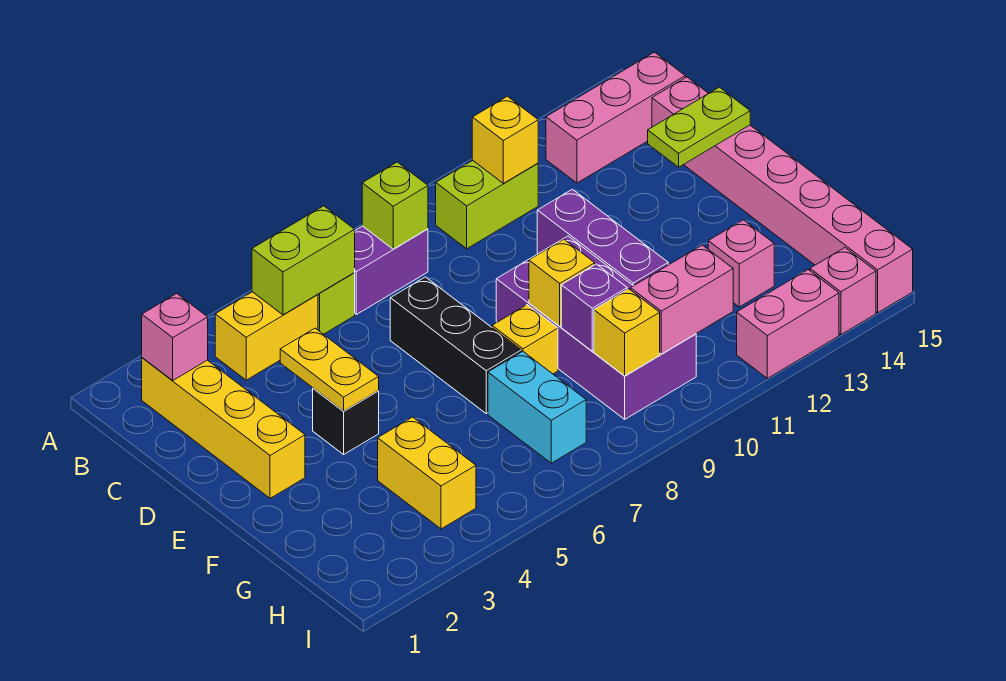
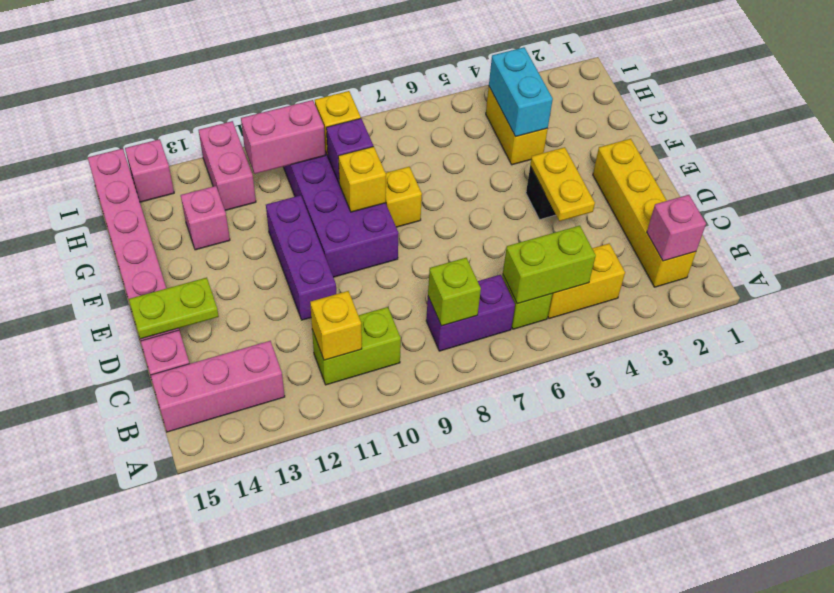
black brick D7:F7 level 1 -> none
cyan brick G7:H7 level 1 -> cyan brick G4:H4 level 2
pink brick I12:I13 level 1 -> pink brick H12:I12 level 1

